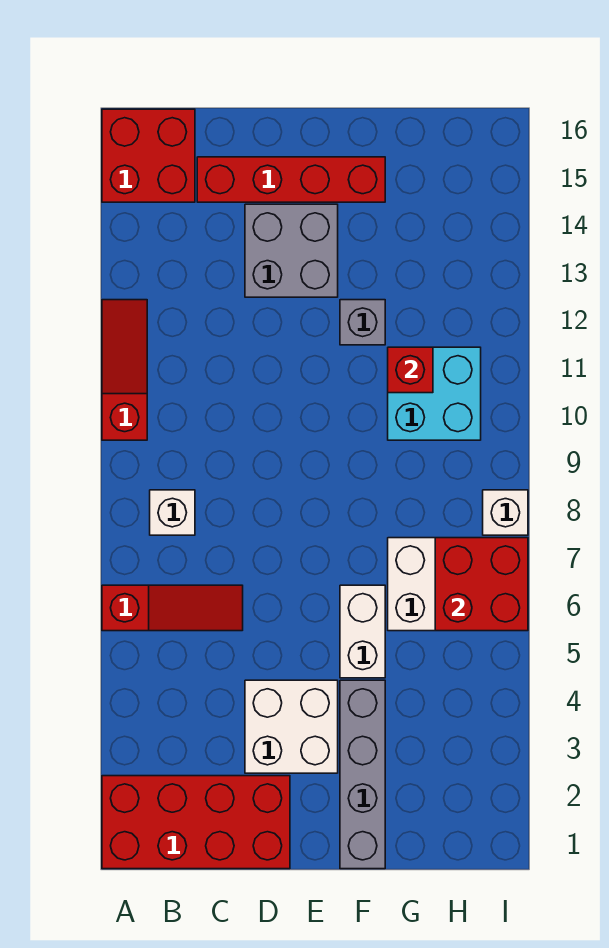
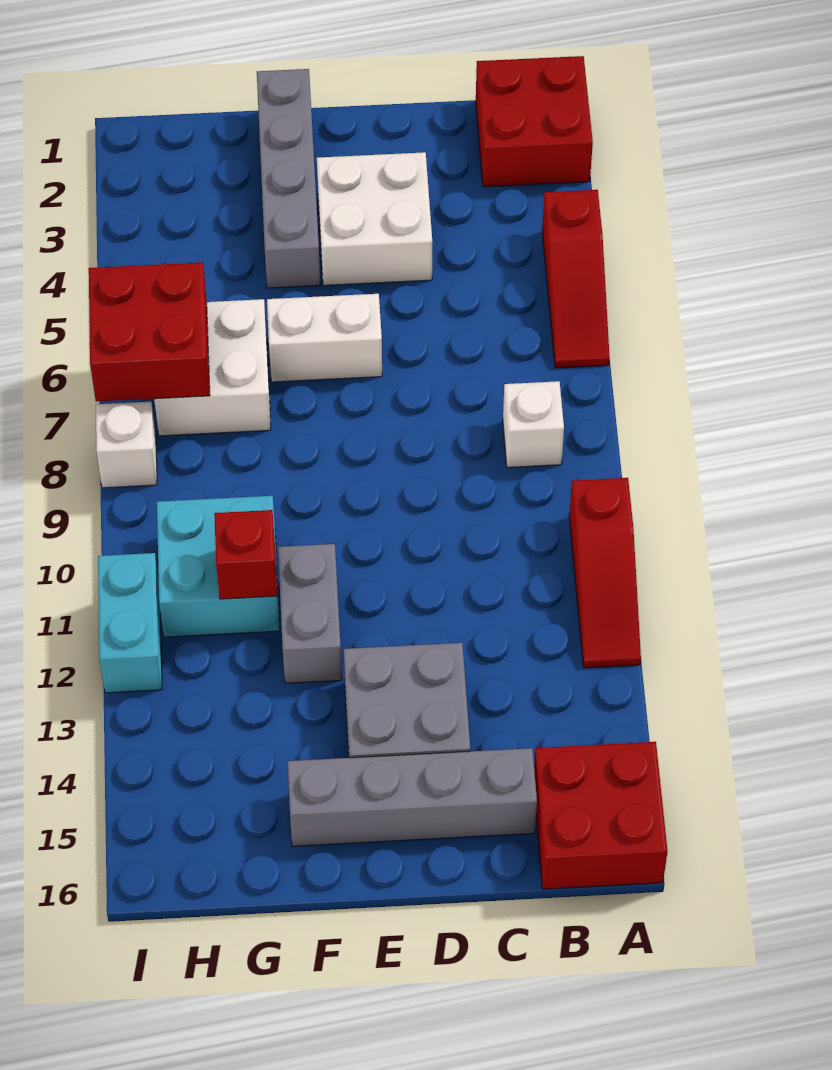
red brick A1:D2 level 1 -> red brick A1:B2 level 1
red slope A6:C6 level 1 top A -> red slope A4:A6 level 1 top 4
red brick C15:F15 level 1 -> grey brick C15:F15 level 1
white brick F5:F6 level 1 -> white brick E6:F6 level 1
grey brick F12 level 1 -> grey brick F11:F12 level 1
none -> cyan brick I11:I12 level 1

